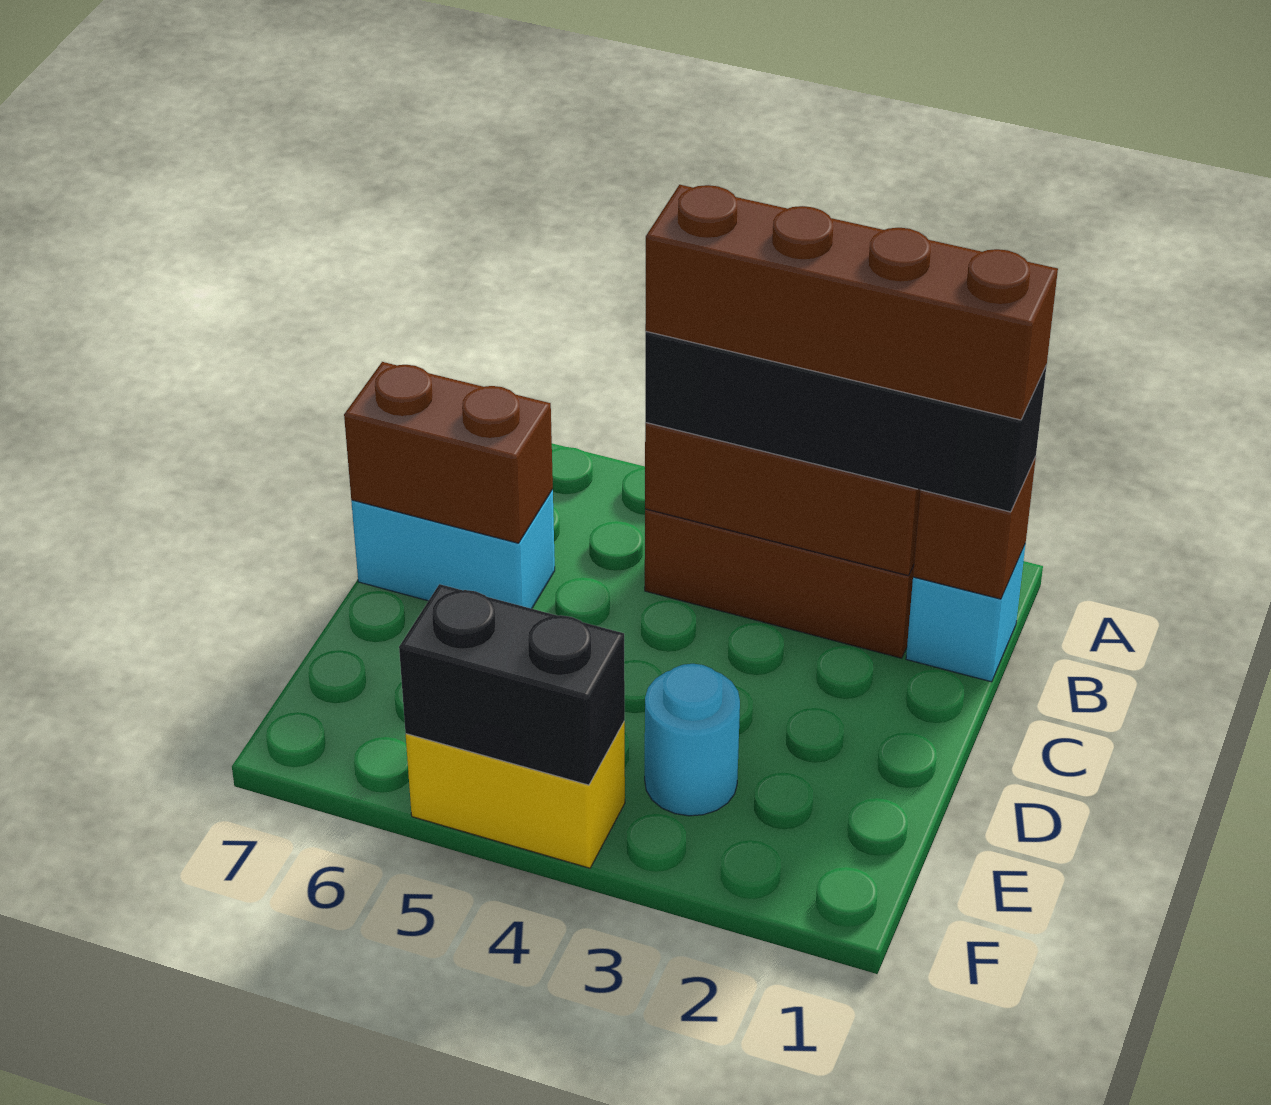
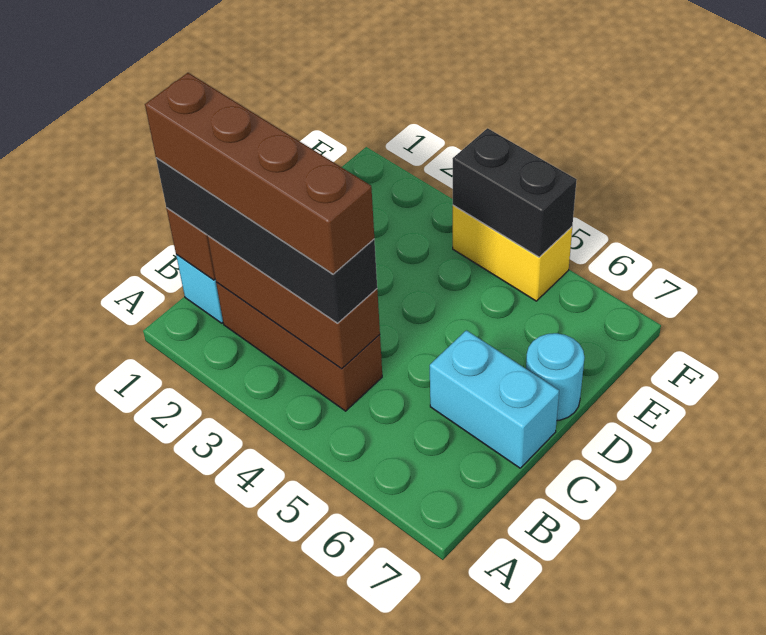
brown brick C6:C7 level 2 -> none
cyan round brick E3 level 1 -> cyan round brick D7 level 1

